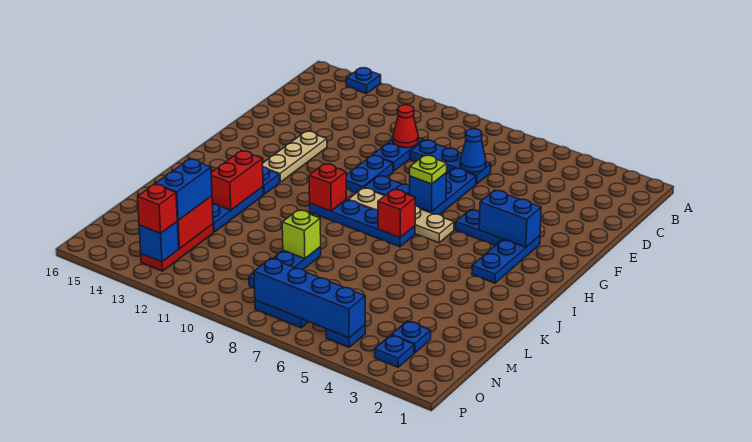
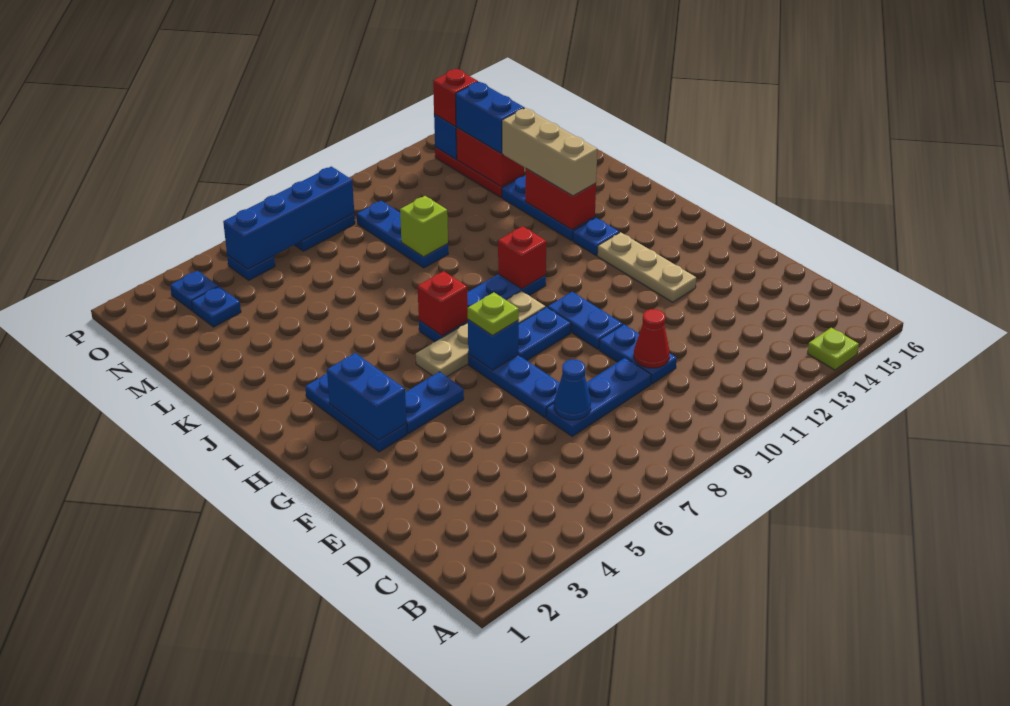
blue plate A14 level 1 -> lime plate A14 level 1
blue brick G3:G4 level 2 -> blue brick G3:H3 level 2
none -> tan brick J13:L13 level 3

